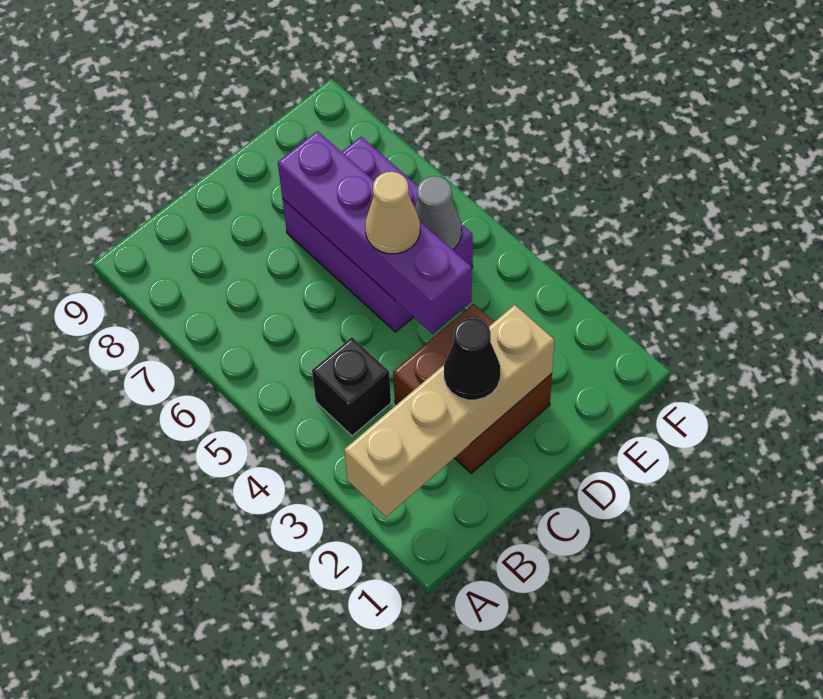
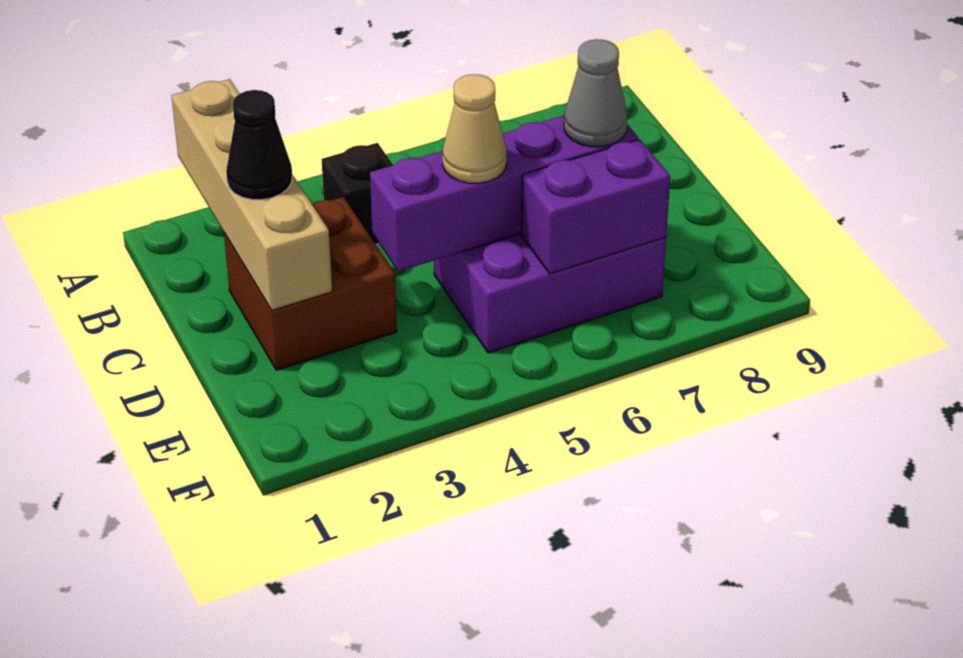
grey cone E5 level 2 -> grey cone D7 level 3
none -> purple brick E6:E7 level 2

